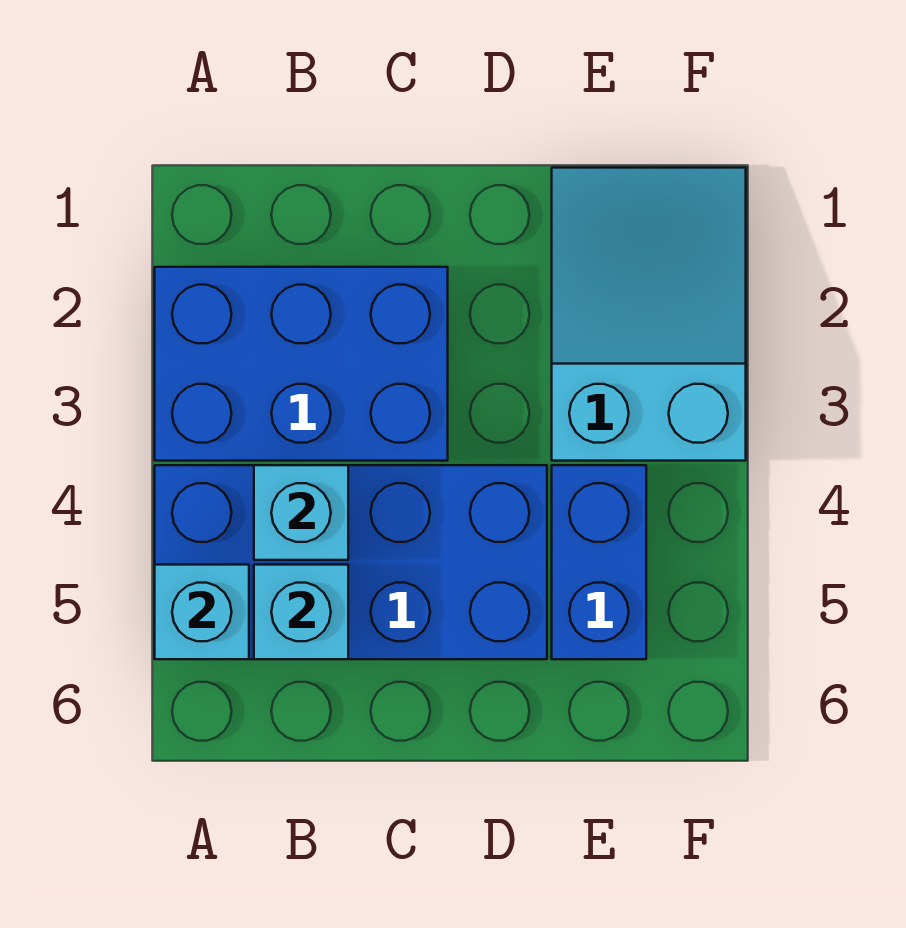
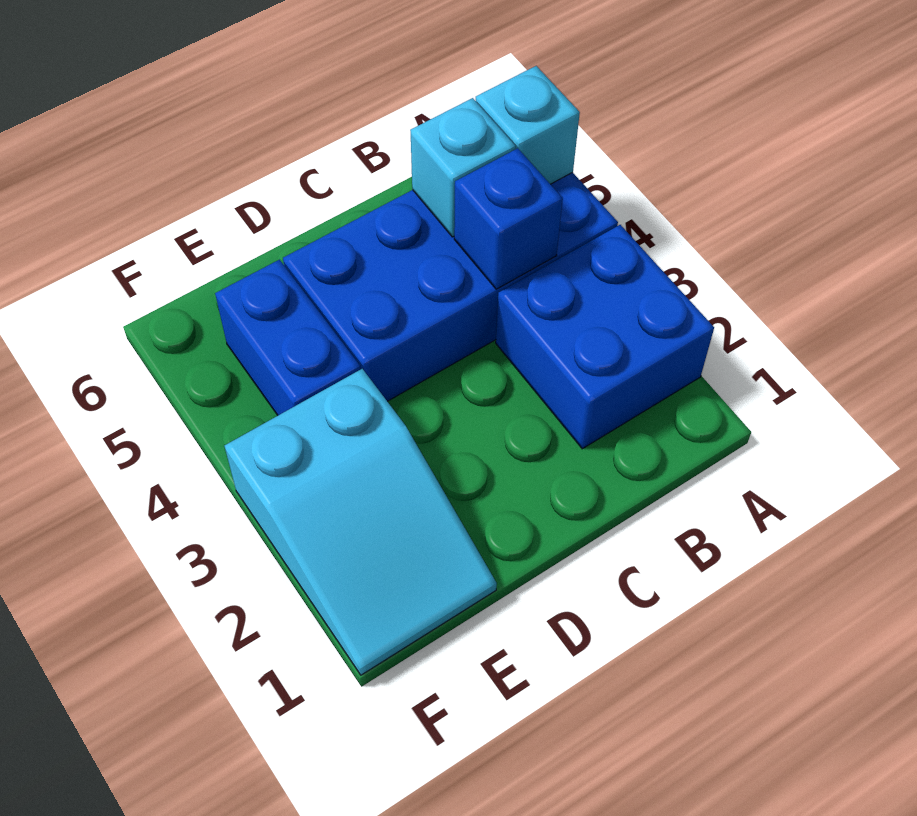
blue brick A2:C3 level 1 -> blue brick A2:B3 level 1
cyan brick B4 level 2 -> blue brick B4 level 2

